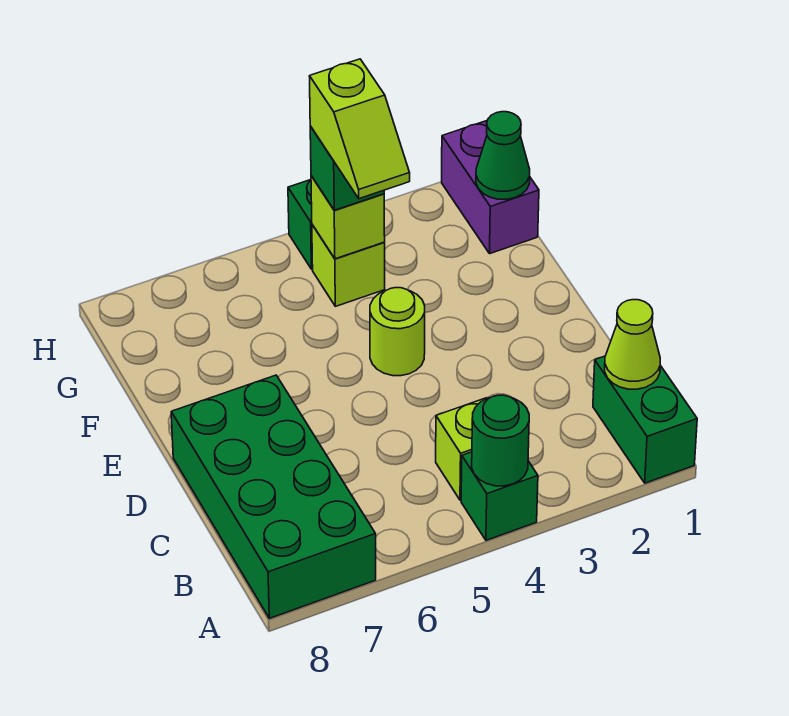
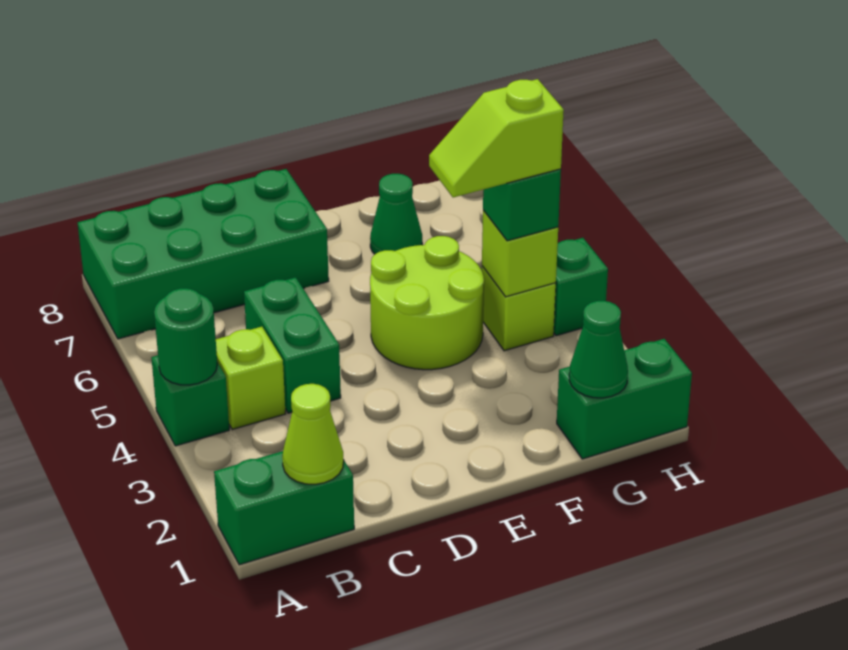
none -> green brick C4:C5 level 1
lime round brick E4 level 1 -> lime round brick E4:F5 level 1
none -> green cone F7 level 1
purple brick G1:H1 level 1 -> green brick G1:H1 level 1

